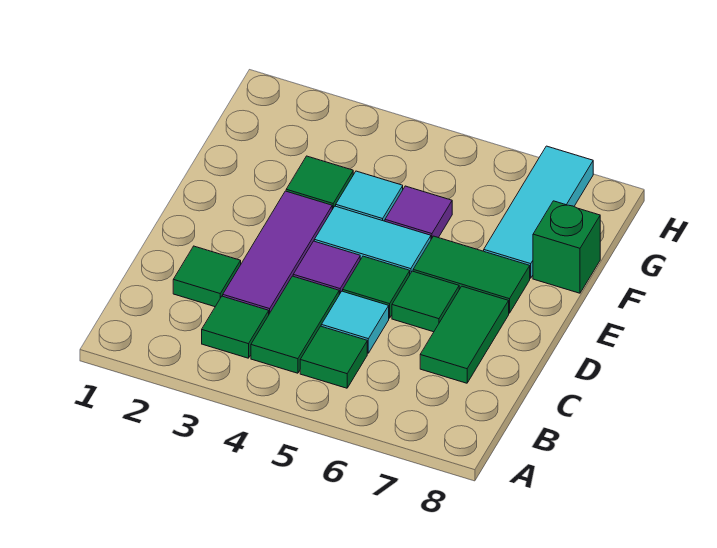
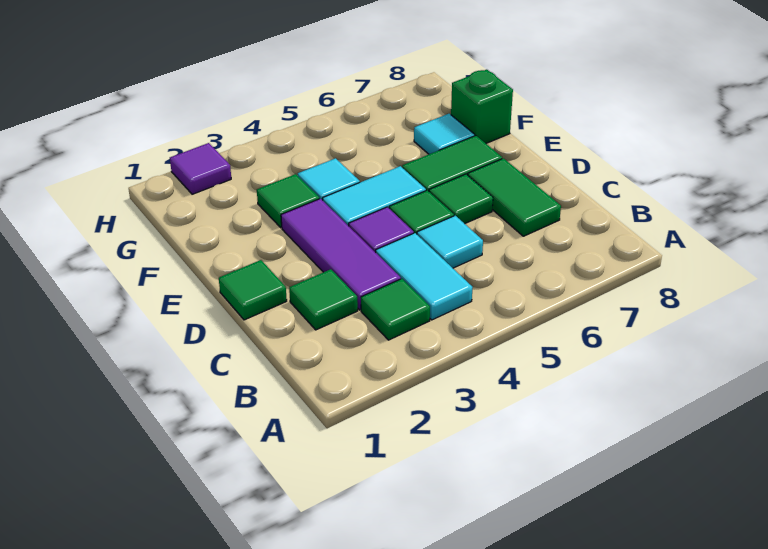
green tile B4:C4 level 1 -> cyan tile B4:C4 level 1
green tile B5 level 1 -> green tile D1 level 1
purple tile F5 level 1 -> purple tile H2 level 1
cyan tile F7:H7 level 1 -> cyan tile F7 level 1

